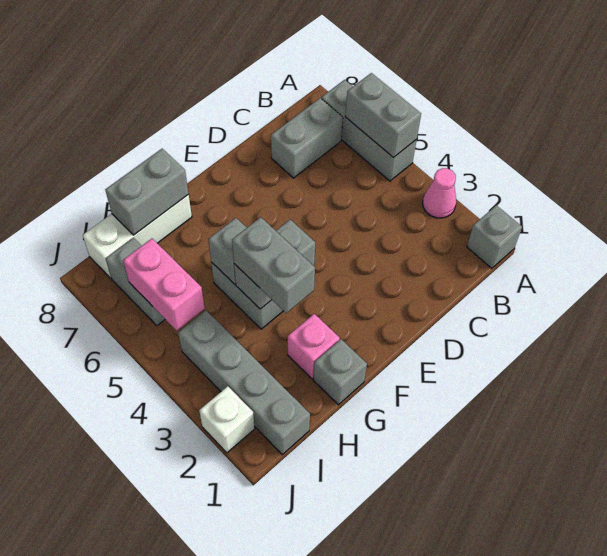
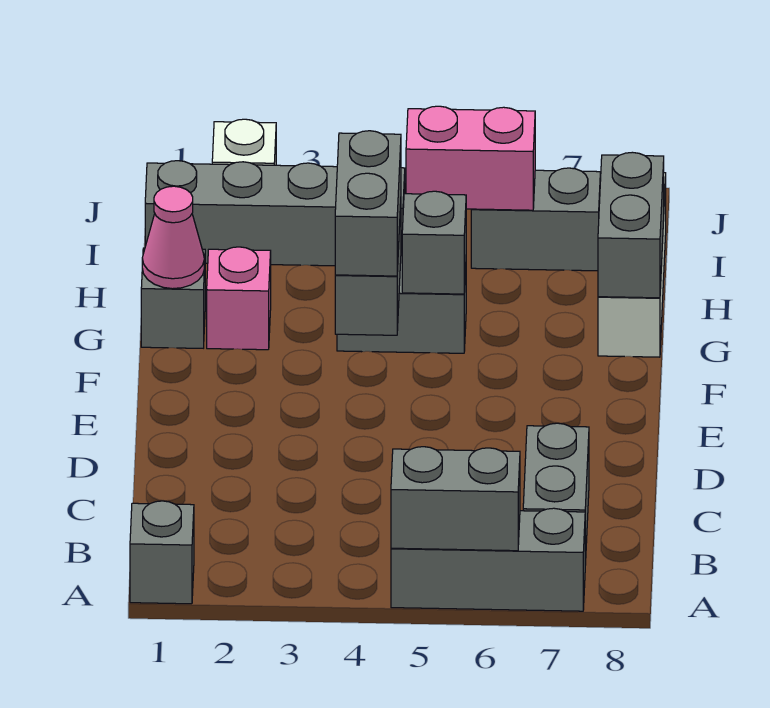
pink cone A3 level 1 -> pink cone G1 level 2
grey brick G3:G4 level 3 -> grey brick F4:G4 level 3

